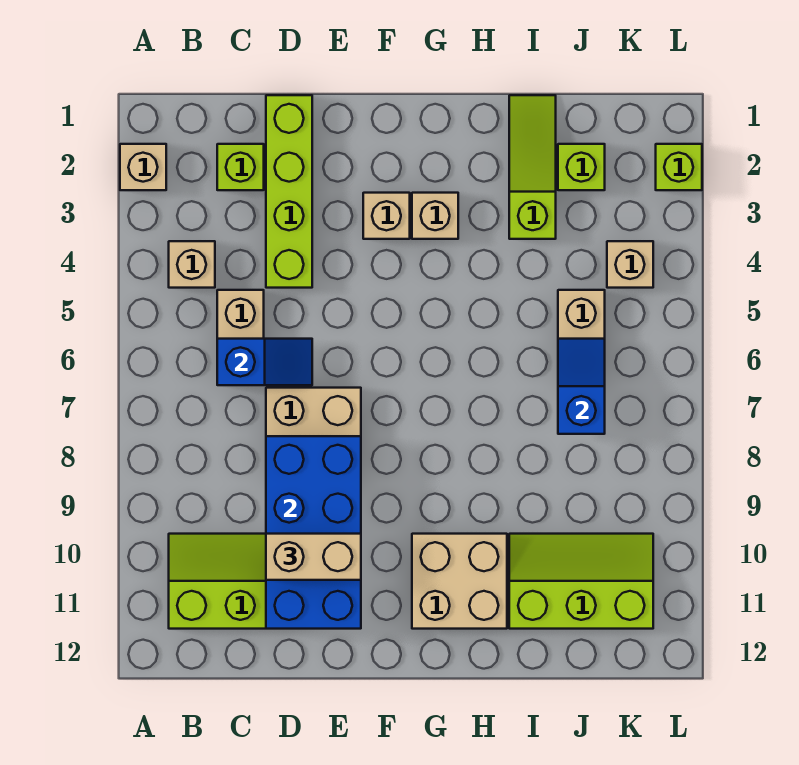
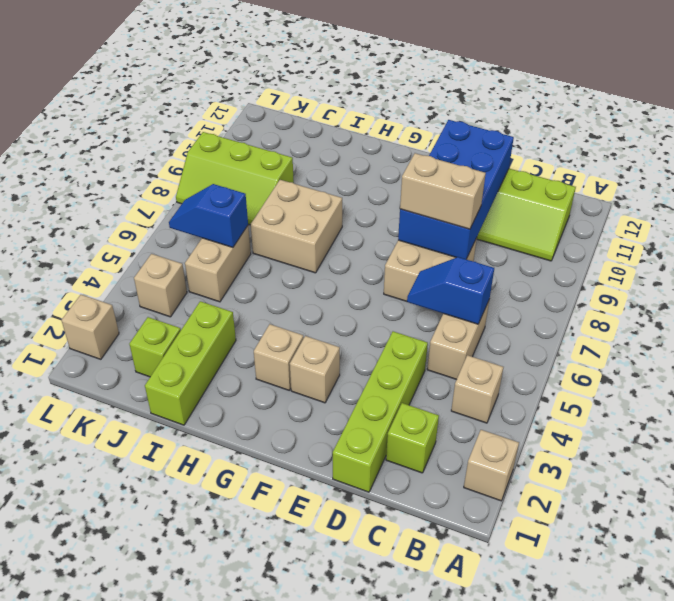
tan brick D10:E10 level 3 -> tan brick D8:E8 level 3
tan brick G10:H11 level 1 -> tan brick H7:I8 level 1
lime slope I1:I3 level 1 top 3 -> lime brick I1:I3 level 1
lime slope I10:K11 level 1 top 11 -> lime slope J8:L9 level 1 top 9
blue slope J6:J7 level 2 top 7 -> blue slope J6:K6 level 2 top J
lime brick L2 level 1 -> tan brick L2 level 1

